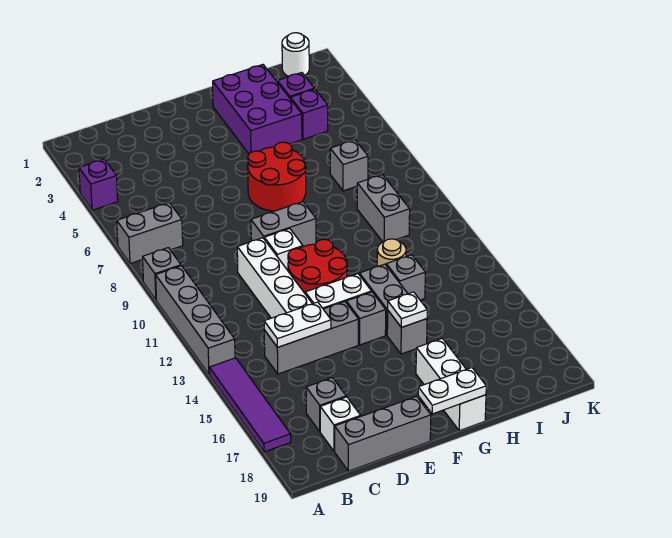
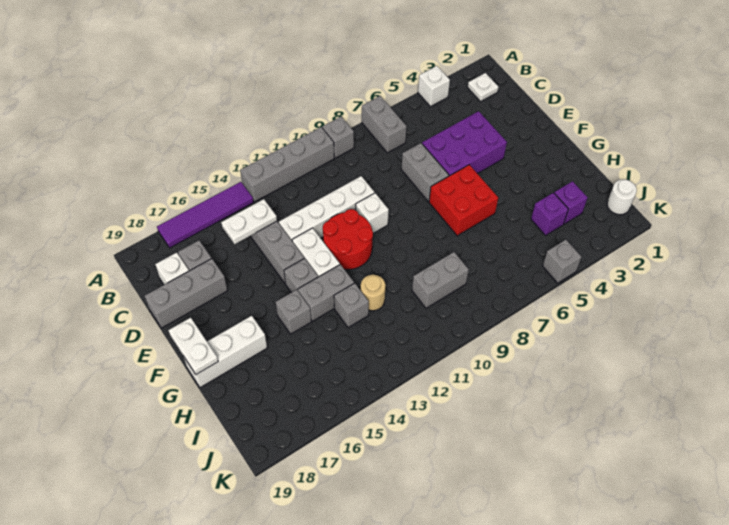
purple brick A4 level 1 -> white brick A4 level 1
white plate C14:D14 level 2 -> white plate C14:C15 level 2
grey brick C19:E19 level 1 -> grey brick D17:D19 level 1
grey brick E9:F9 level 1 -> grey brick D7:E7 level 1
red round brick F6:G7 level 1 -> red brick F6:G7 level 1
purple brick G2:H4 level 1 -> purple brick D4:E6 level 1
white plate G15 level 2 -> white plate B2 level 1
grey brick I7 level 1 -> grey brick K5 level 1

